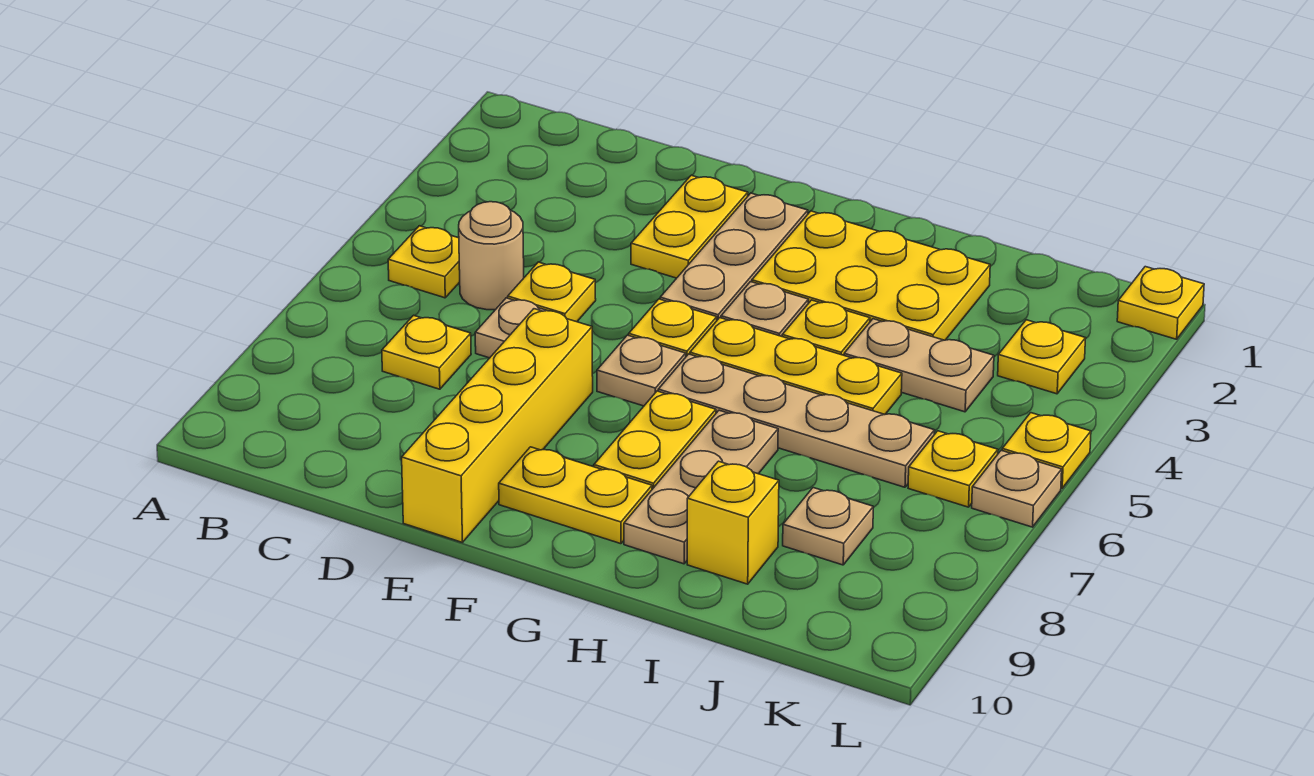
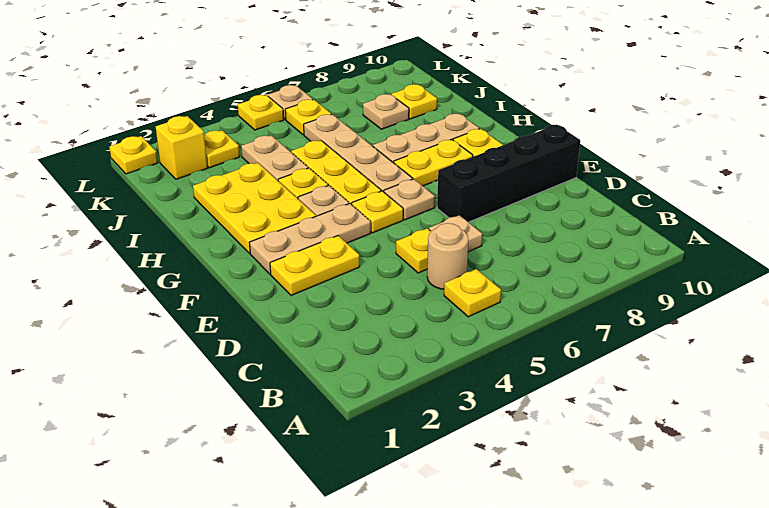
yellow plate C7 level 1 -> yellow plate J9 level 1
yellow brick E7:E10 level 1 -> black brick E7:E10 level 1
yellow brick I9 level 1 -> yellow brick K2 level 1

